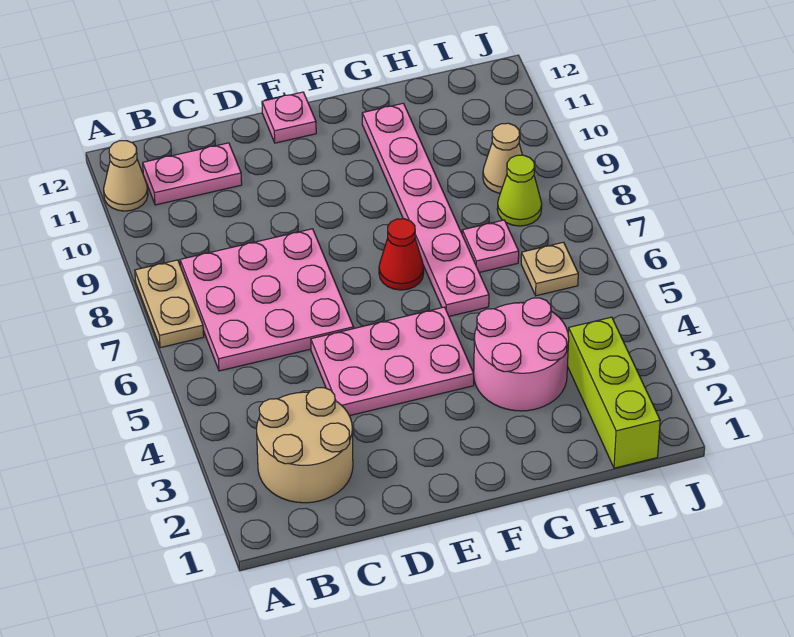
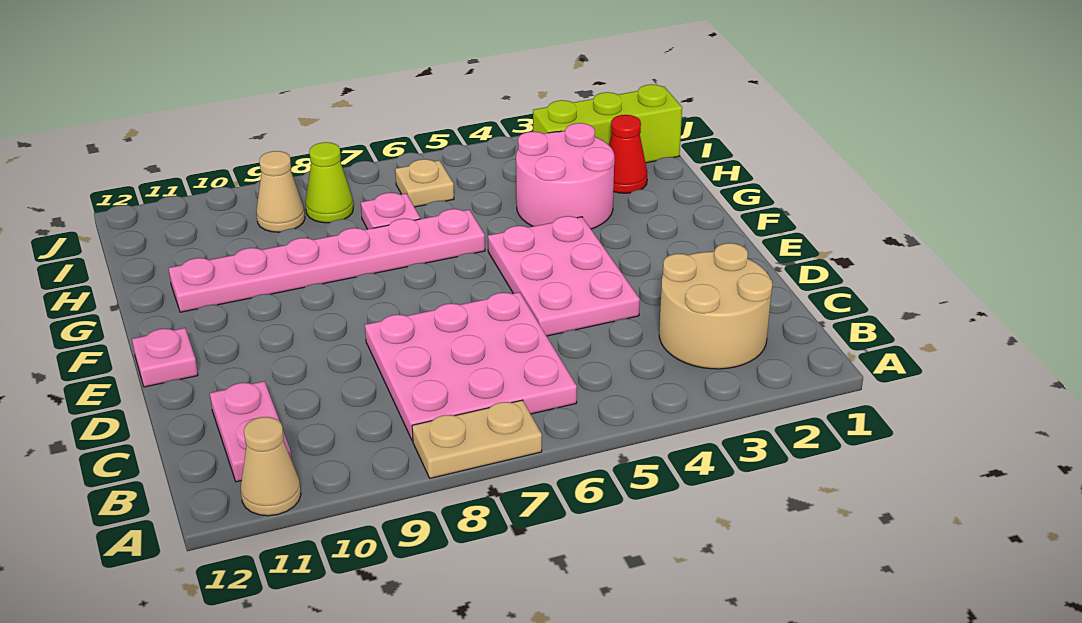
red cone F7 level 1 -> red cone H2 level 1

